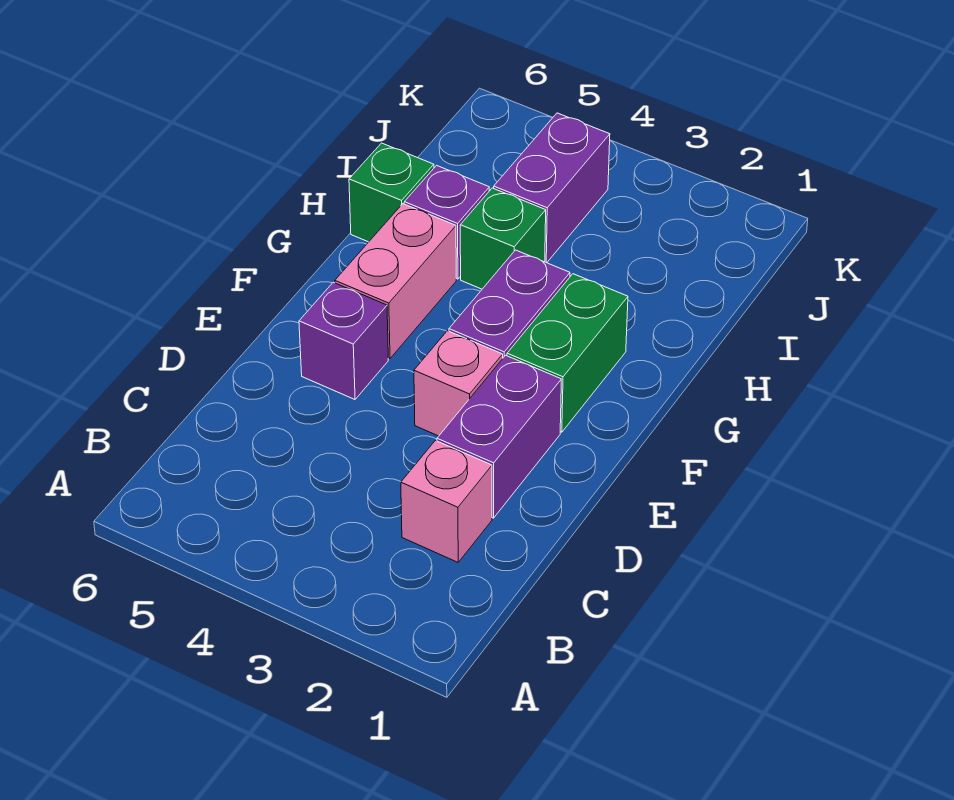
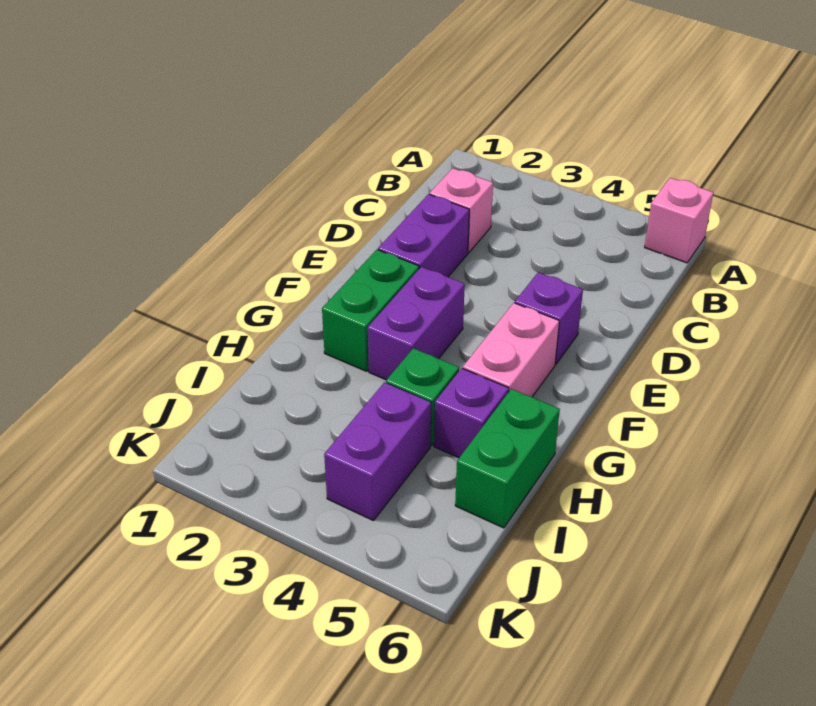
pink brick E3 level 1 -> pink brick A6 level 1
green brick H6 level 1 -> green brick H6:I6 level 1

